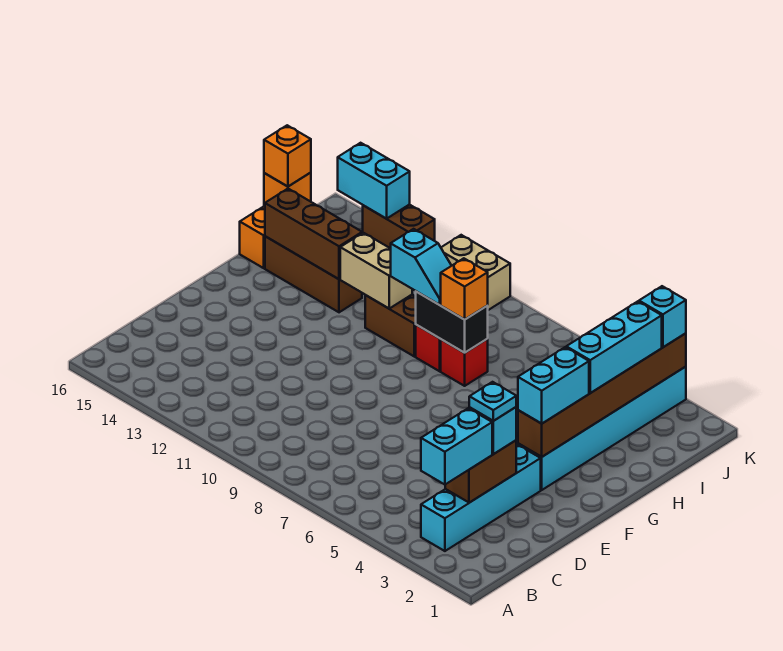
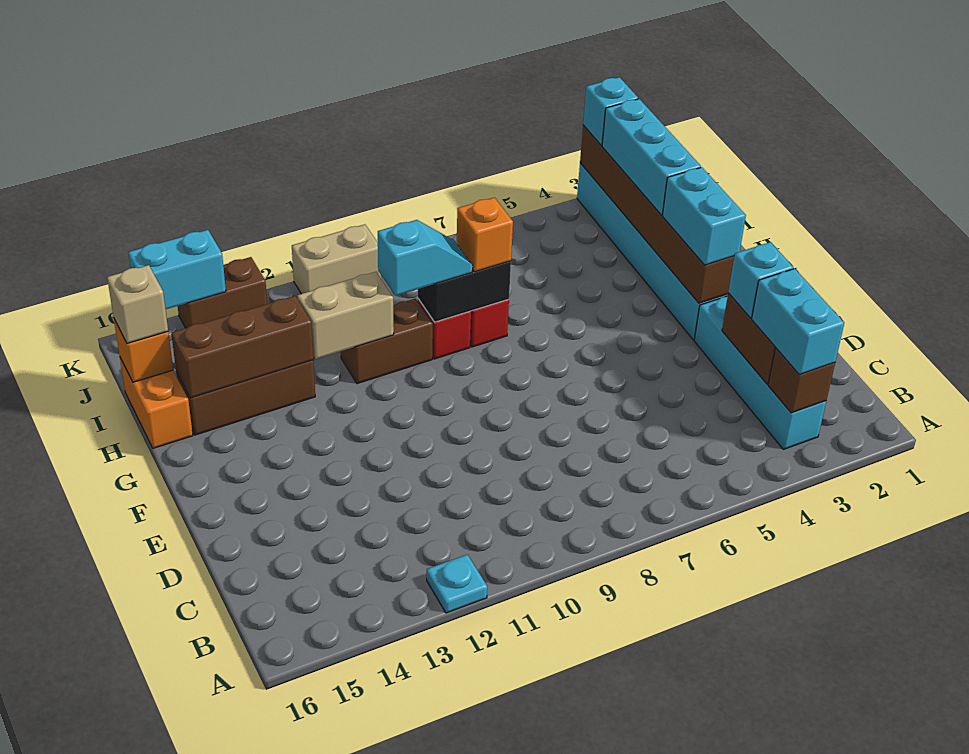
none -> brown brick B3 level 2
cyan plate D3 level 4 -> cyan plate A12 level 1
orange brick I16 level 3 -> tan brick I16 level 3

